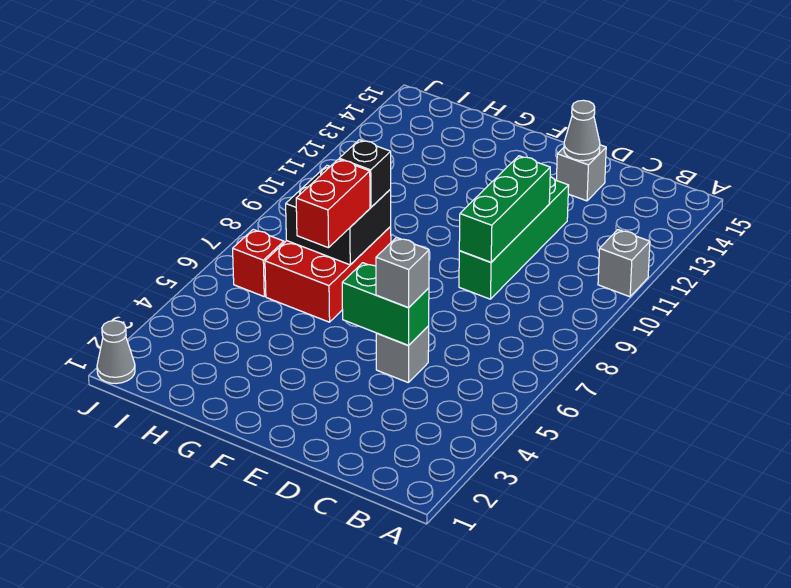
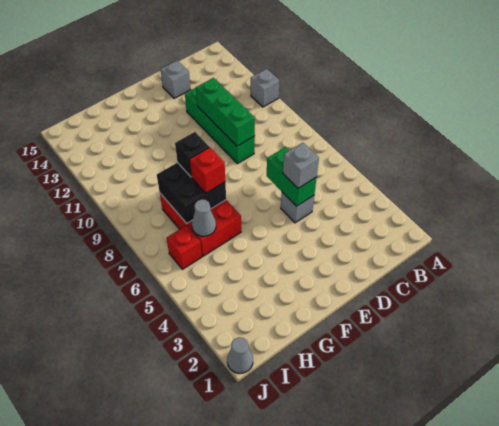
green brick D5:E5 level 2 -> green brick D5:D6 level 2
grey cone D14 level 2 -> grey cone H6 level 2
red brick G6:G7 level 3 -> red brick G7 level 3

